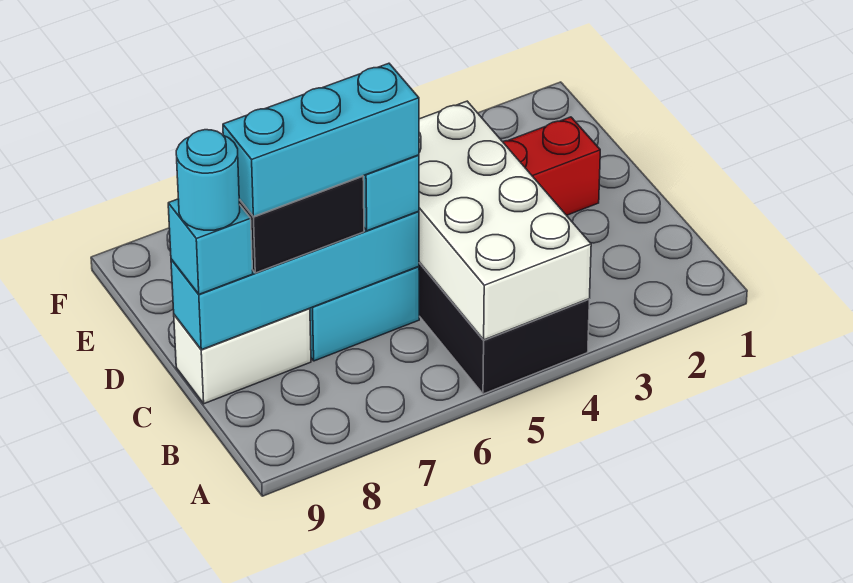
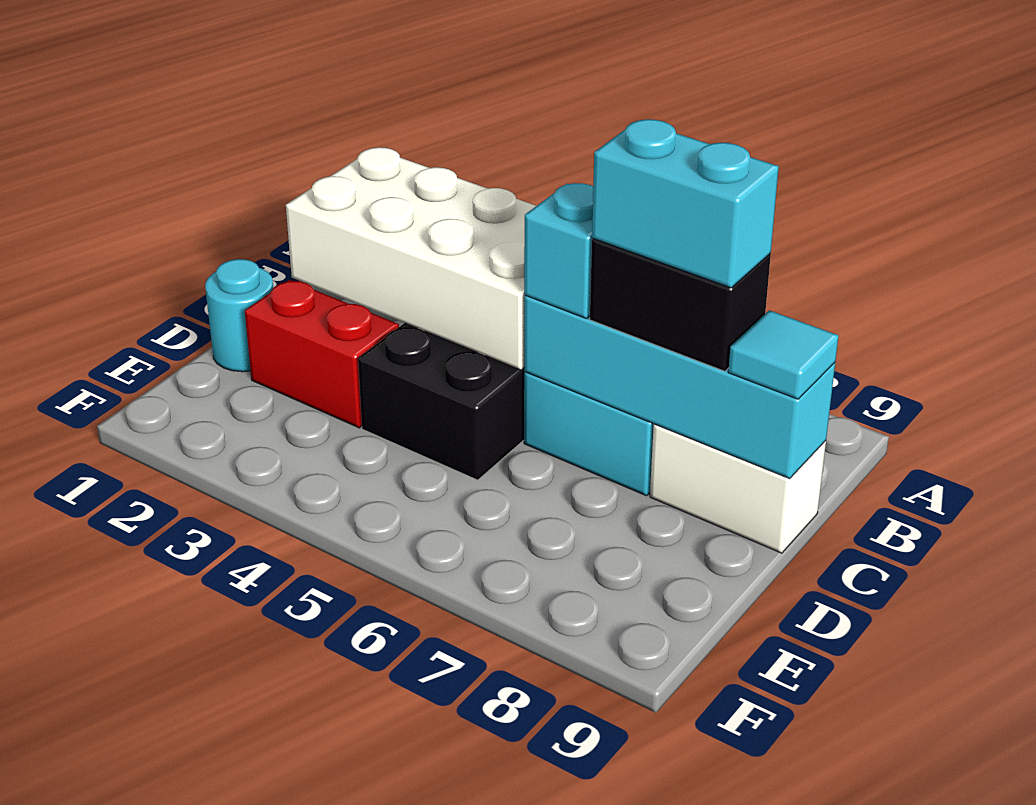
white brick A4:D5 level 2 -> white brick B2:C5 level 2
cyan brick C6:C8 level 4 -> cyan brick C7:C8 level 4
cyan brick C9 level 3 -> cyan tile C9 level 3
cyan round brick C9 level 4 -> cyan round brick D1 level 1

